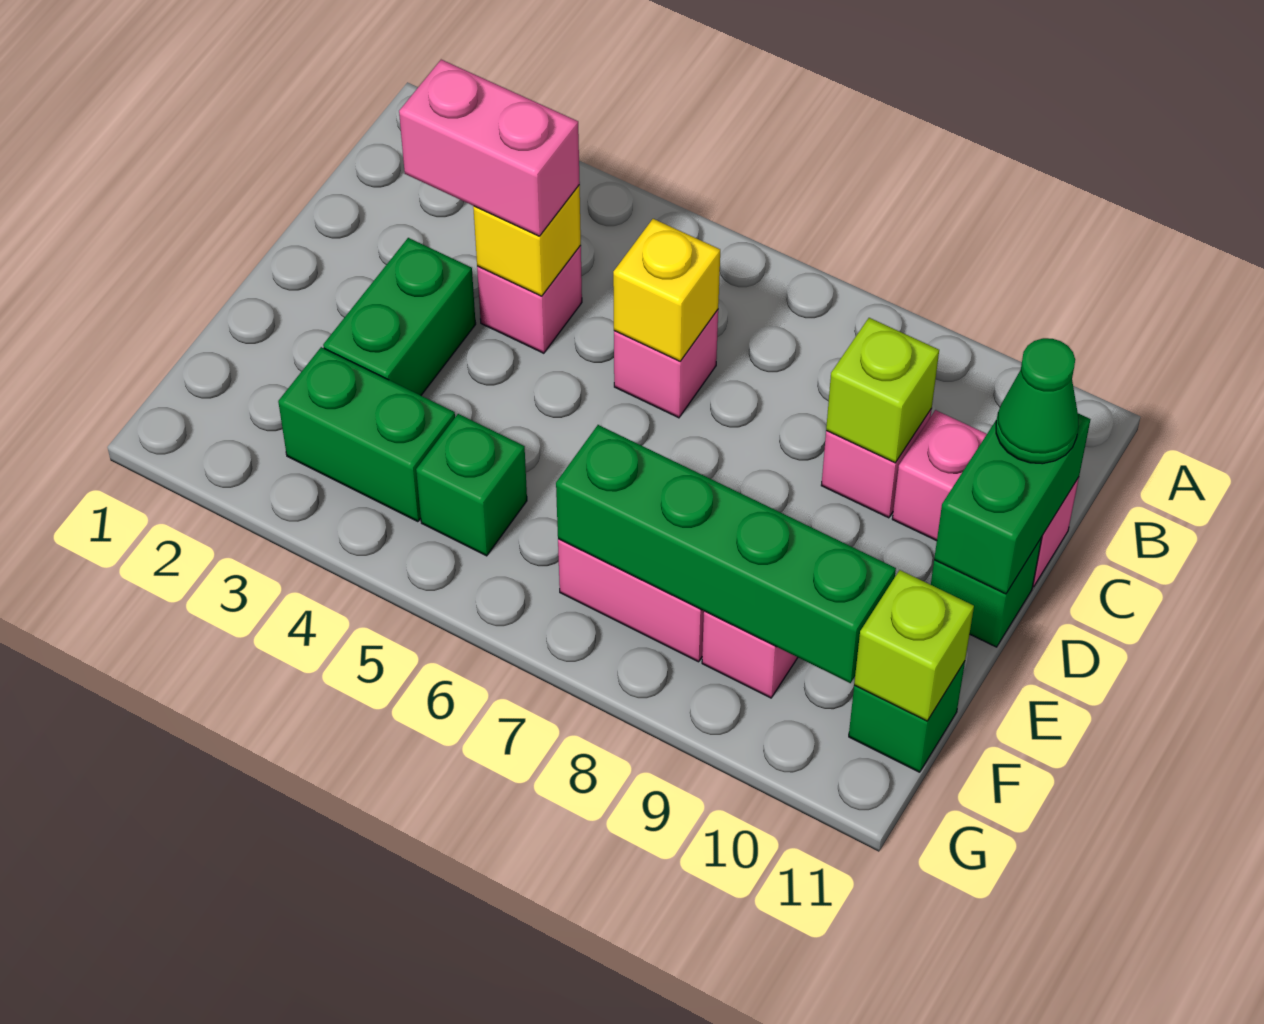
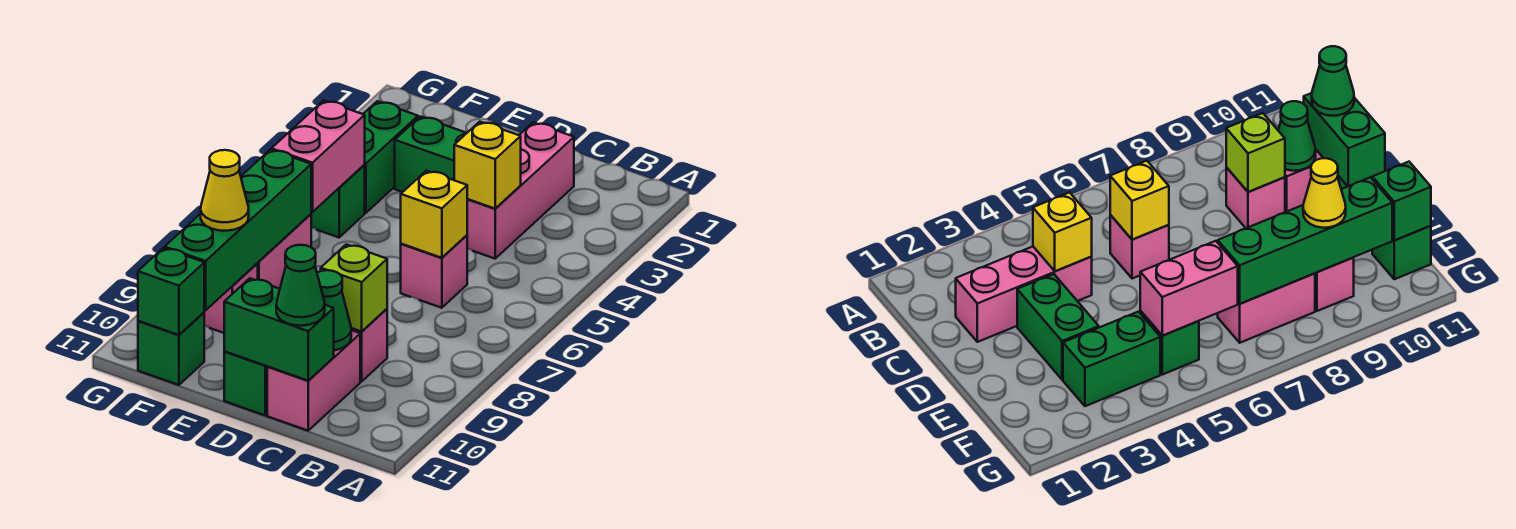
pink brick C3:C4 level 3 -> pink brick F5:F6 level 2
pink brick C4 level 1 -> pink brick C2:C4 level 1
none -> green cone C10 level 2
none -> yellow cone F9 level 3
lime brick F11 level 2 -> green brick F11 level 2

